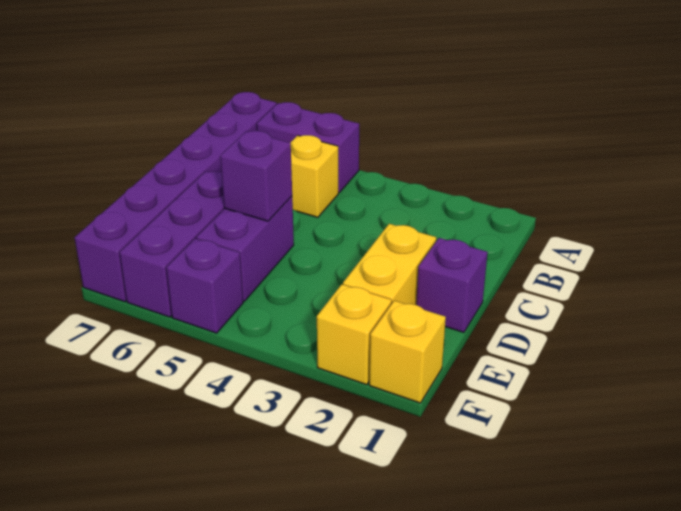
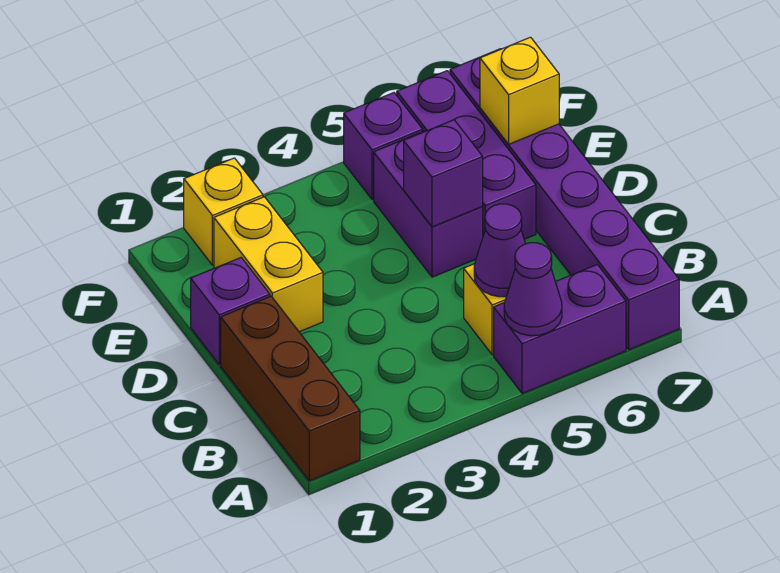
none -> brown brick A1:C1 level 1
none -> purple cone A5 level 2
none -> purple cone B5 level 2
yellow brick F1 level 1 -> yellow brick E7 level 2

